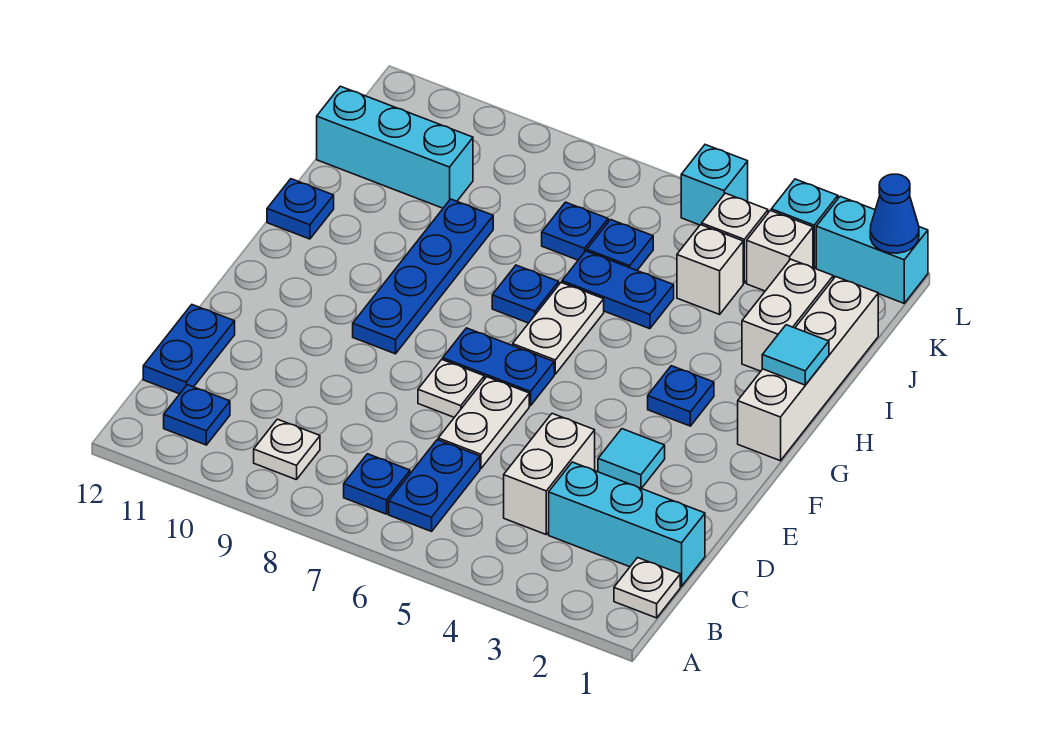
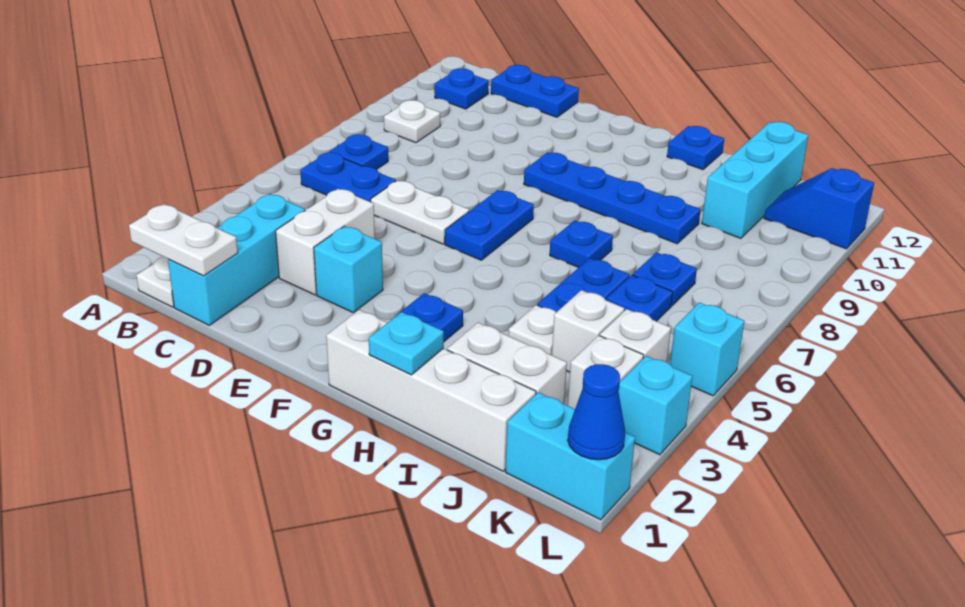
white brick C4:D4 level 1 -> white brick D3:D4 level 1
cyan tile E3 level 1 -> cyan brick E3 level 1
white plate E7 level 1 -> white plate I4 level 1
white plate G6:H6 level 1 -> white plate B1:C1 level 2
cyan tile H1 level 2 -> cyan plate H1 level 2
none -> blue slope K11:L11 level 1 top L
cyan brick L1:L2 level 1 -> cyan brick K1:L1 level 1

